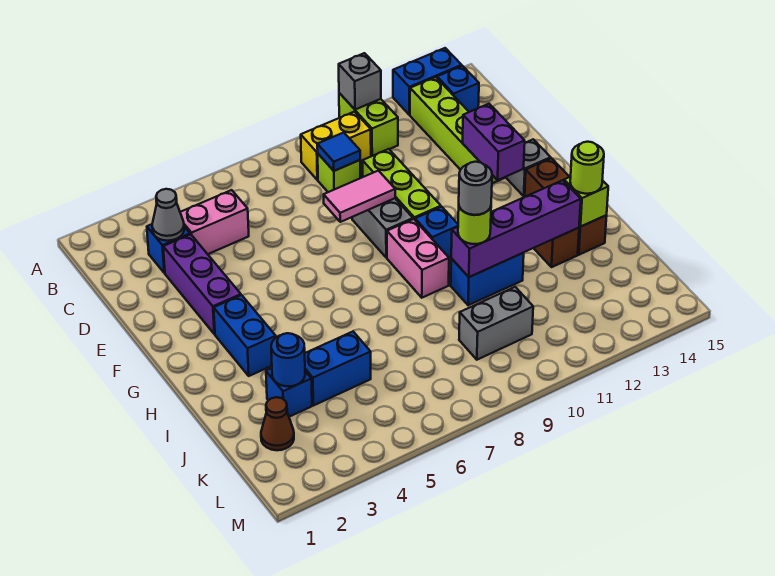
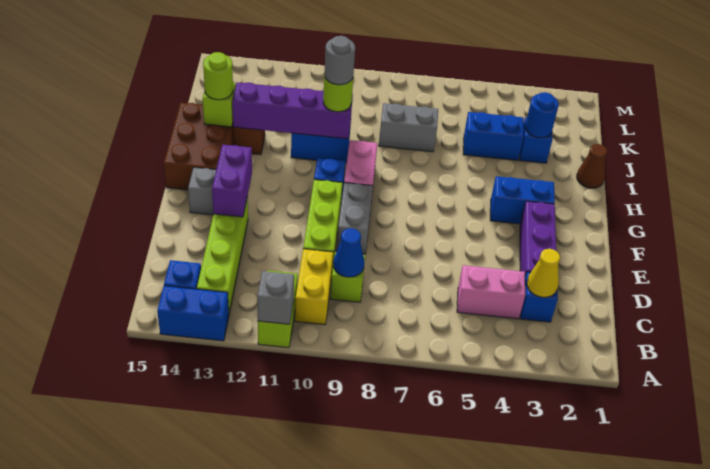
yellow brick B9:B10 level 1 -> yellow brick B10:C10 level 1
grey cone C3 level 2 -> yellow cone C3 level 2
blue tile C9 level 2 -> blue cone C9 level 2
pink tile E8:E9 level 2 -> none
blue brick G3:H3 level 1 -> blue brick G3:G4 level 1
brown brick G14:I14 level 1 -> brown brick G14:I15 level 1
brown cone K2 level 1 -> brown cone I1 level 1
grey brick K9:K10 level 1 -> grey brick J7:J8 level 1

